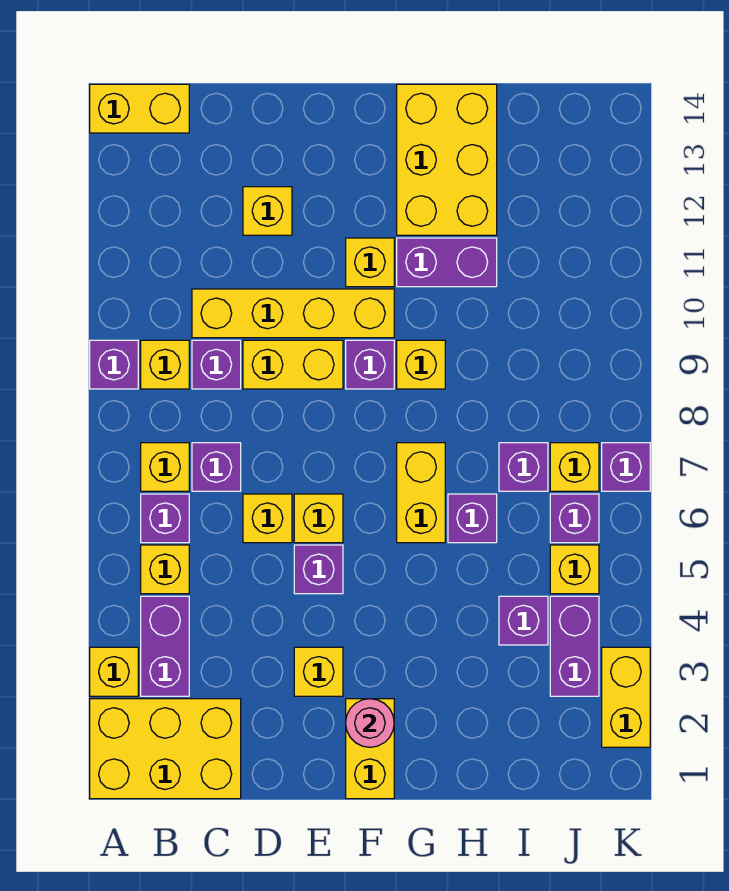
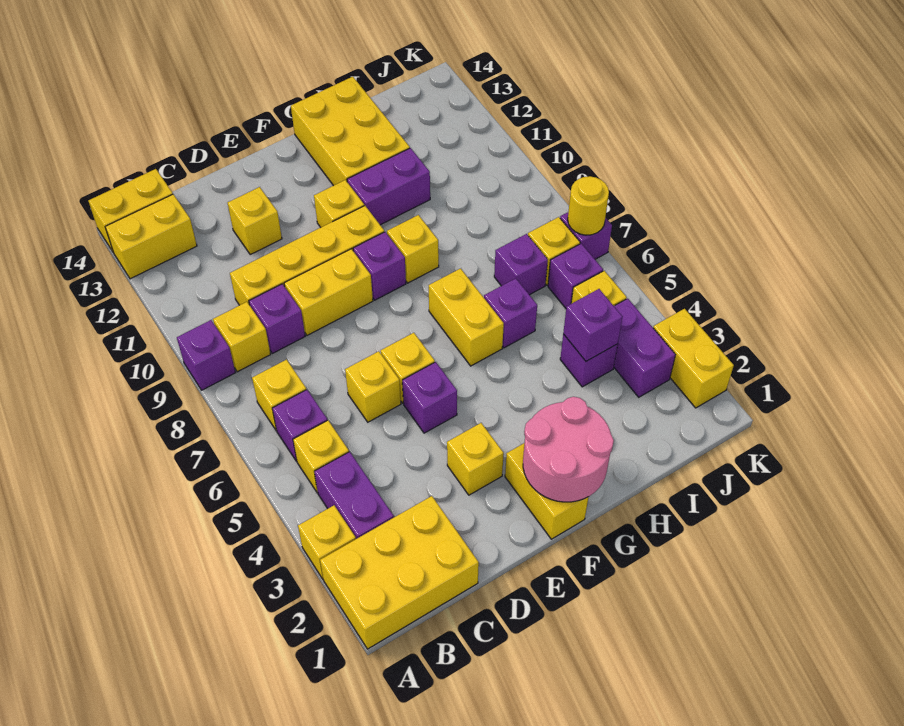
none -> yellow brick A13:B13 level 1
purple brick C7 level 1 -> purple brick I4 level 2
pink round brick F2 level 2 -> pink round brick F1:G2 level 2
none -> yellow round brick K7 level 2

